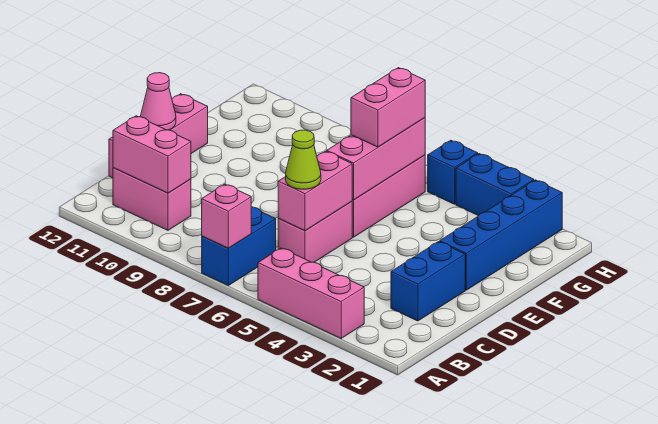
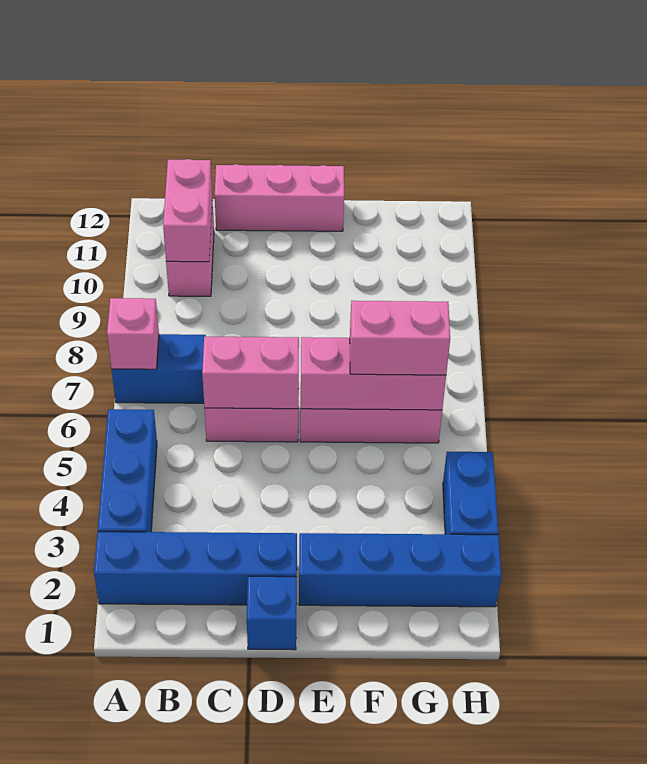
pink brick A3:A5 level 1 -> blue brick A3:A5 level 1
blue brick C2:D2 level 1 -> blue brick A2:D2 level 1
lime cone C6 level 3 -> none
pink cone D12 level 2 -> none
blue brick H5 level 1 -> blue brick D1 level 1

